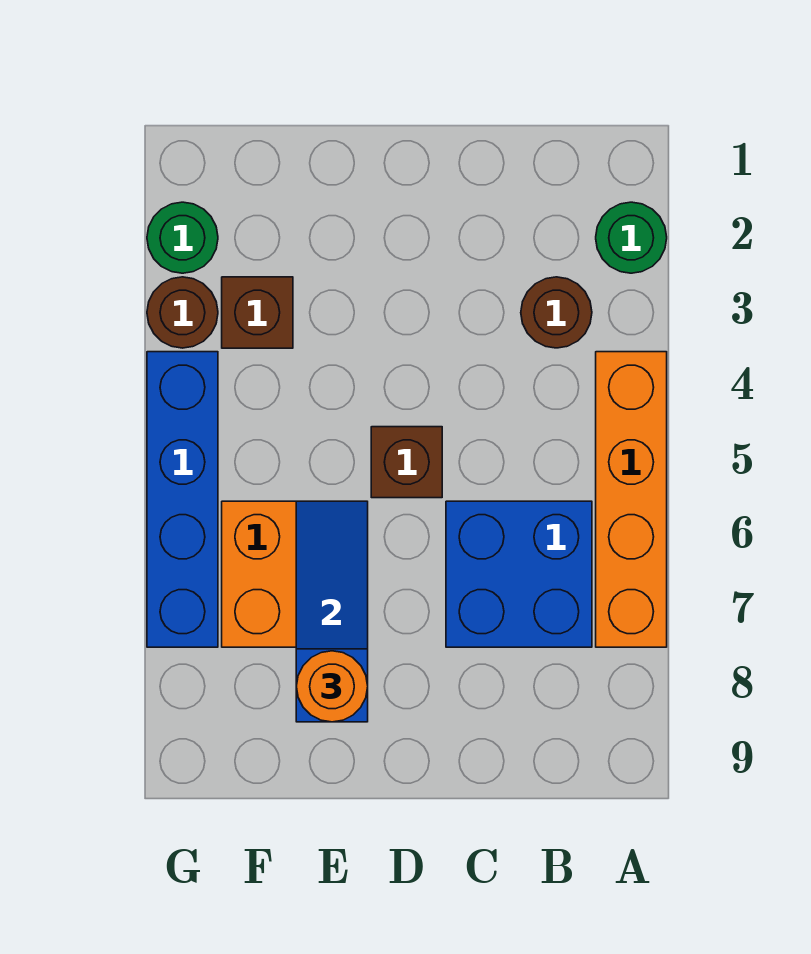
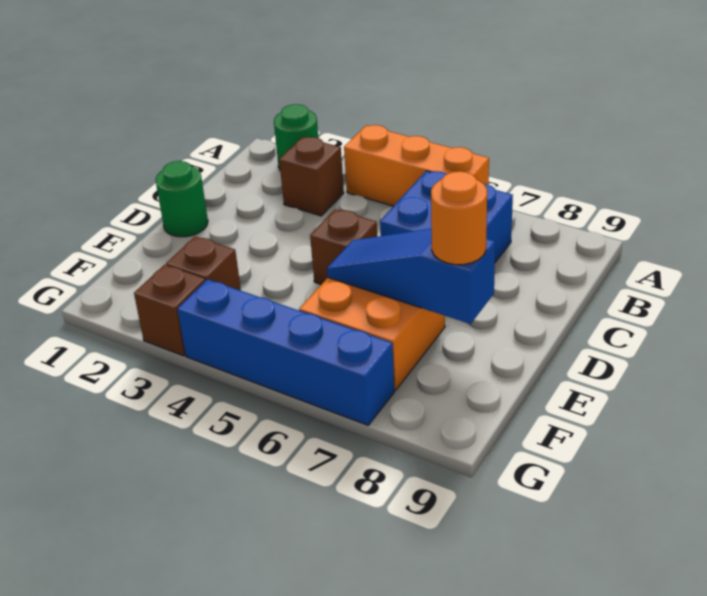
orange brick A4:A7 level 1 -> orange brick A4:A6 level 1
brown round brick B3 level 1 -> brown brick B3 level 1
green round brick G2 level 1 -> green round brick D1 level 1
brown round brick G3 level 1 -> brown brick G3 level 1

